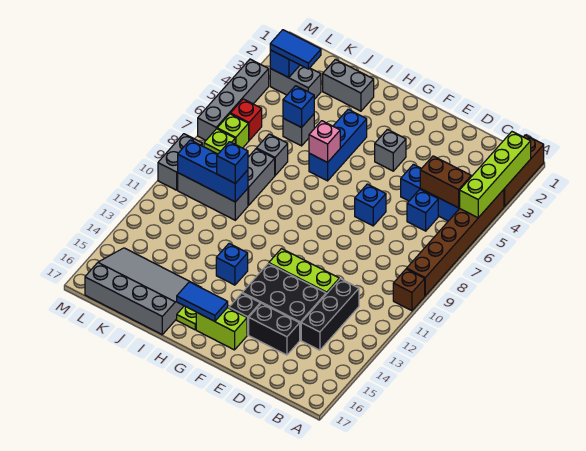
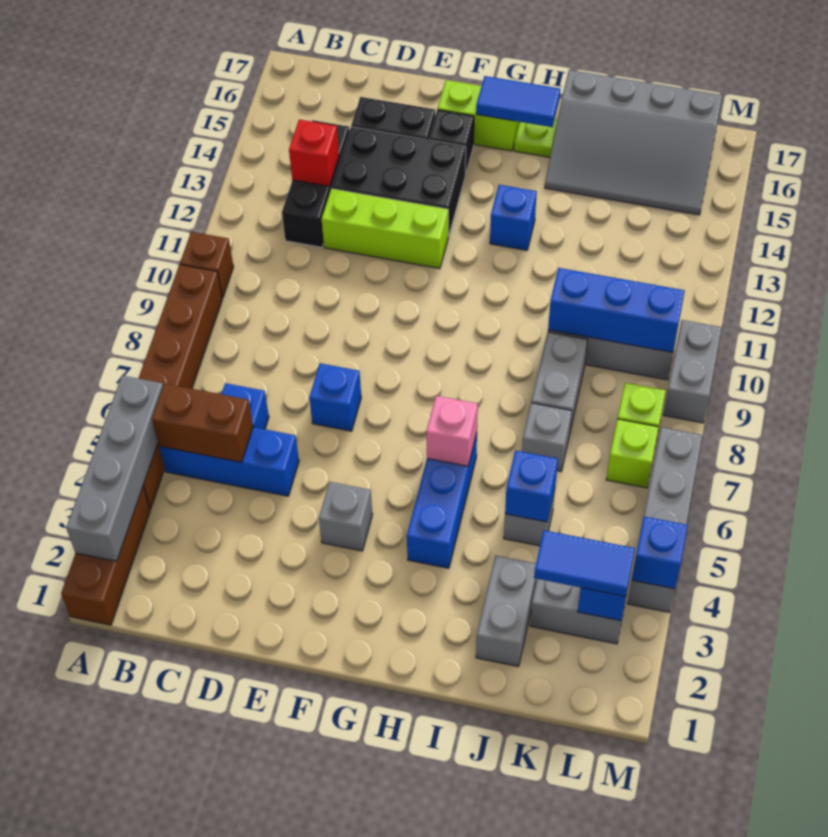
lime brick A2:A5 level 2 -> grey brick A2:A5 level 2
grey brick I2:J2 level 1 -> grey brick J2:J3 level 1
blue brick J10 level 3 -> blue brick M4 level 2
red brick L6 level 1 -> red brick C13 level 2

